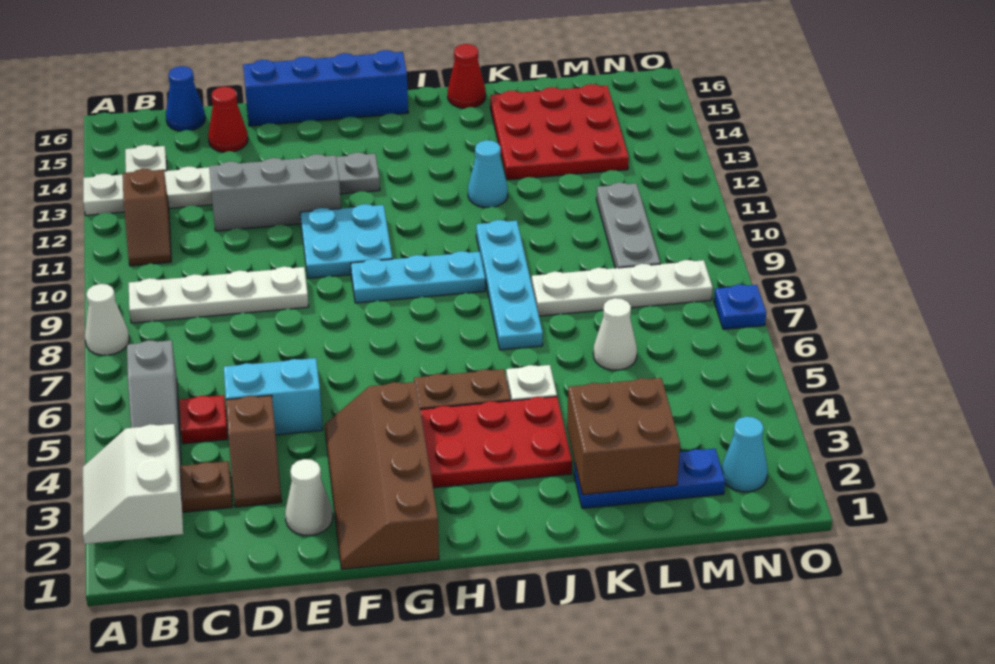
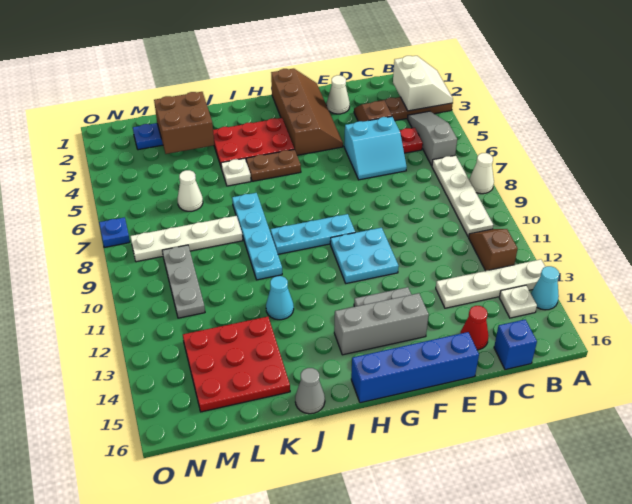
white plate B9:E9 level 1 -> white plate B7:B10 level 1
blue cone C16 level 1 -> blue brick C16 level 1
grey brick D12:F12 level 1 -> grey brick F14:H14 level 1
red cone J16 level 1 -> grey cone J16 level 1
cyan cone N2 level 1 -> cyan cone A14 level 1

